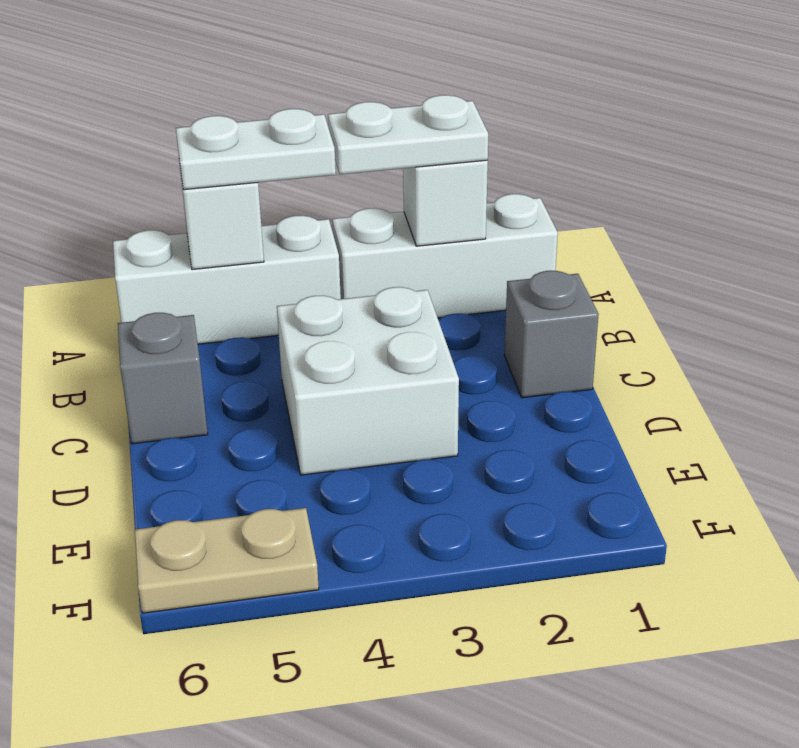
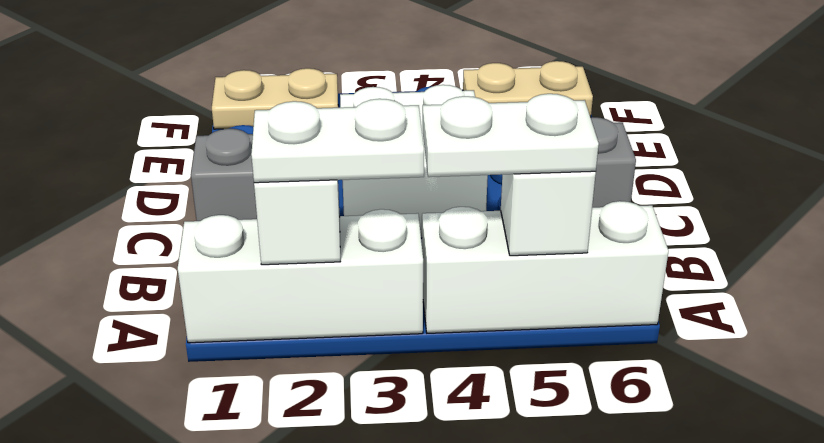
none -> tan plate F1:F2 level 1

